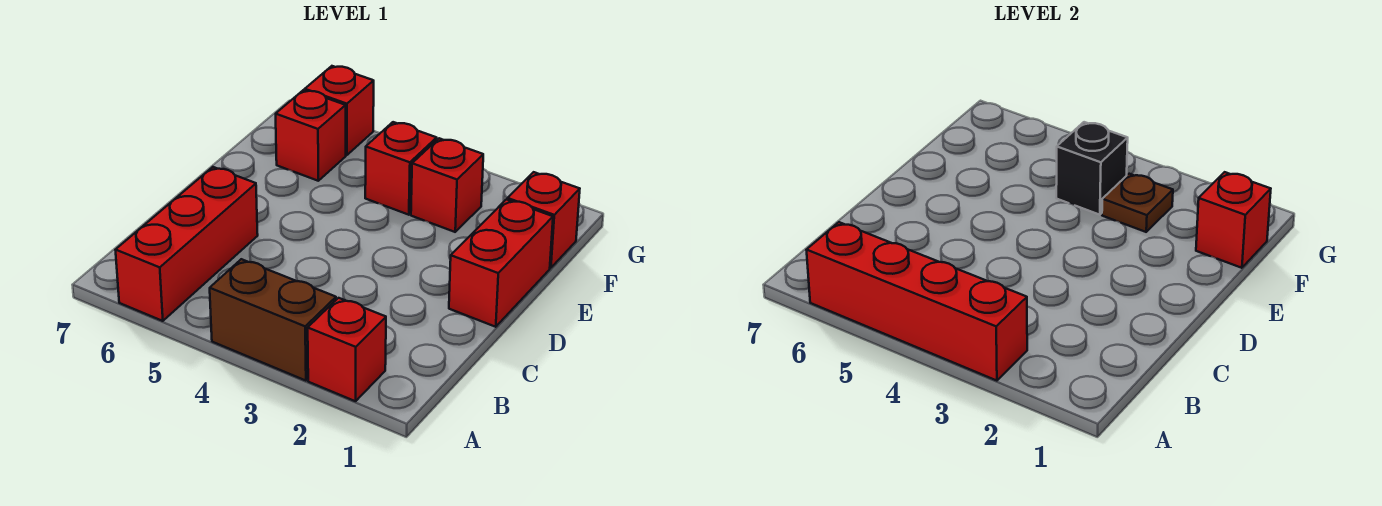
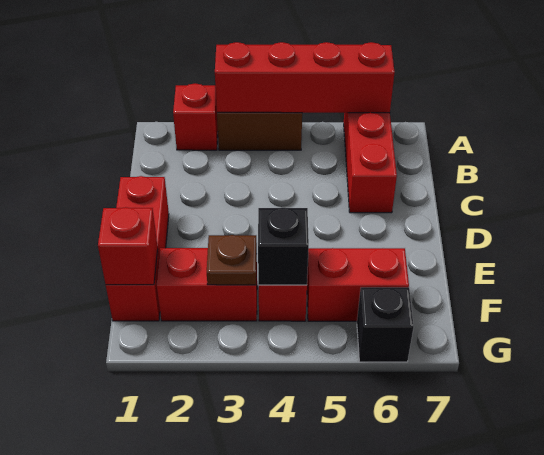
red brick F3 level 1 -> red brick F2:F3 level 1
red brick F6 level 1 -> red brick F5:F6 level 1
red brick G6 level 1 -> black brick G6 level 1

